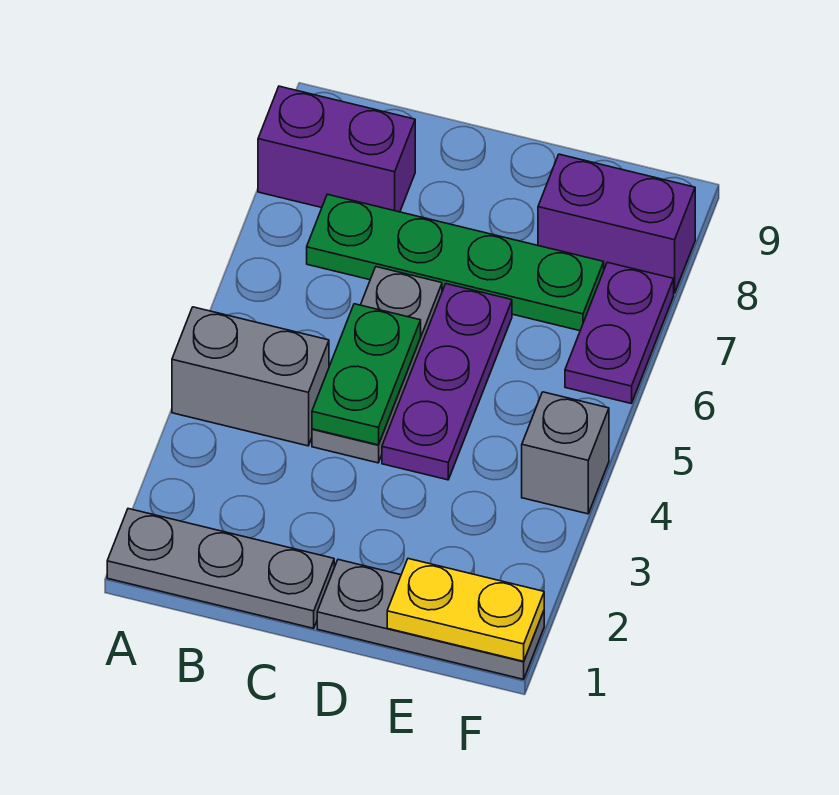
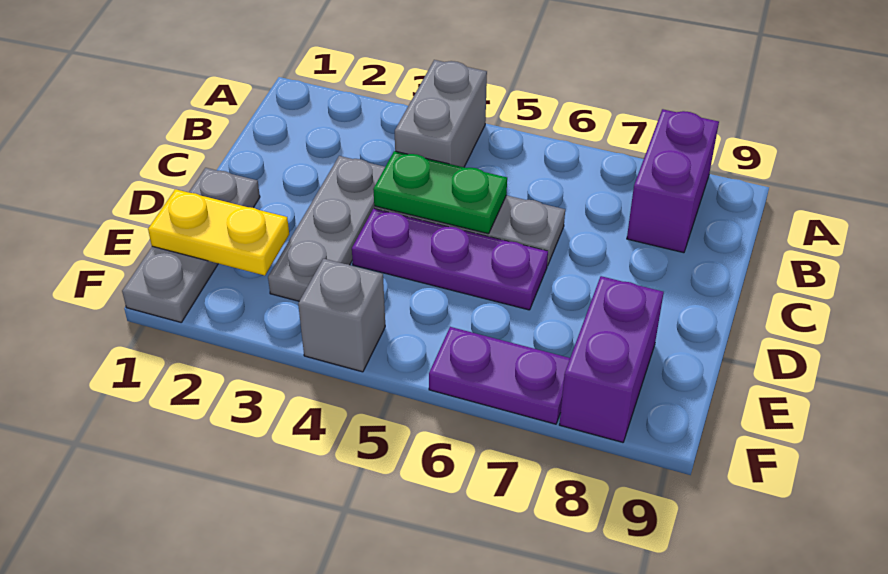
grey plate A1:C1 level 1 -> grey plate C3:E3 level 1
green plate B7:E7 level 1 -> none
yellow plate E1:F1 level 2 -> yellow plate E1:E2 level 2

